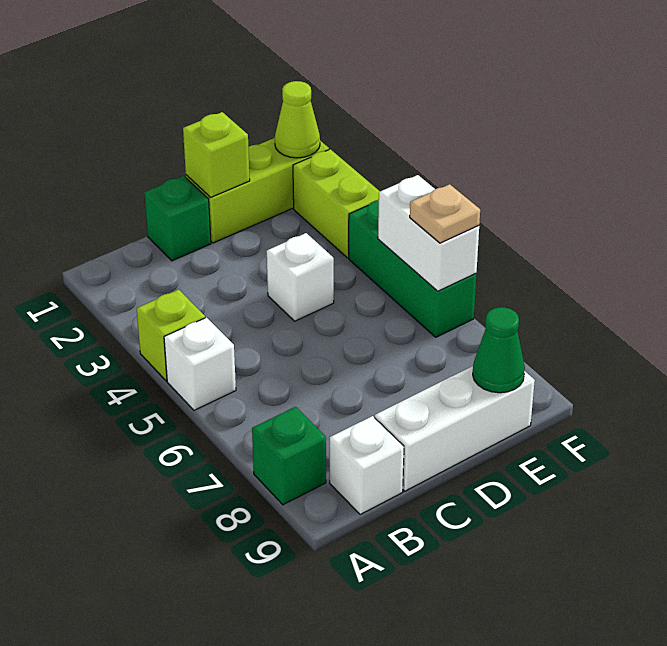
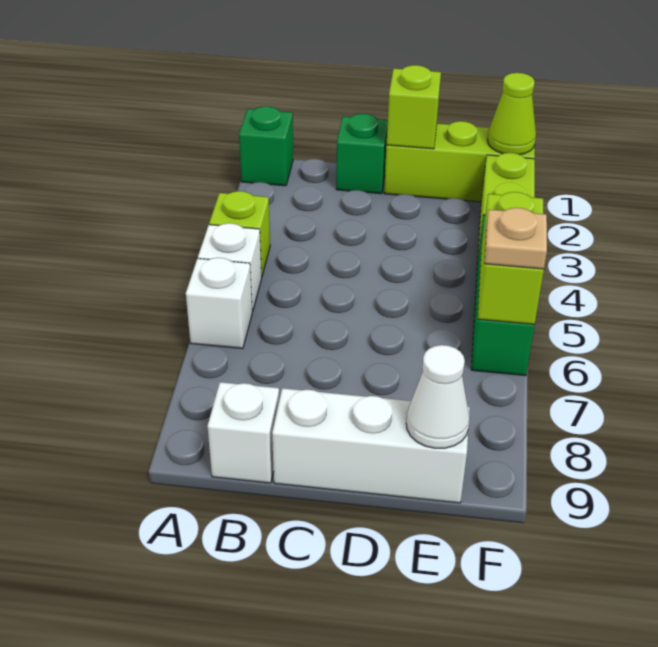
green brick A8 level 1 -> green brick A1 level 1
white brick D4 level 1 -> white brick A6 level 1
green cone E9 level 2 -> white cone E9 level 2
white brick F5:F6 level 2 -> lime brick F5:F6 level 2

